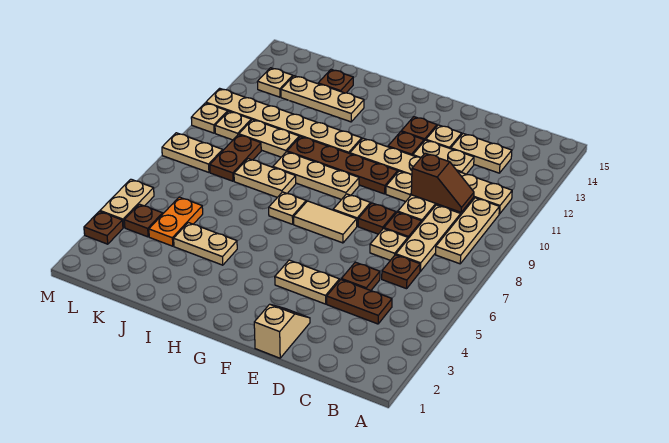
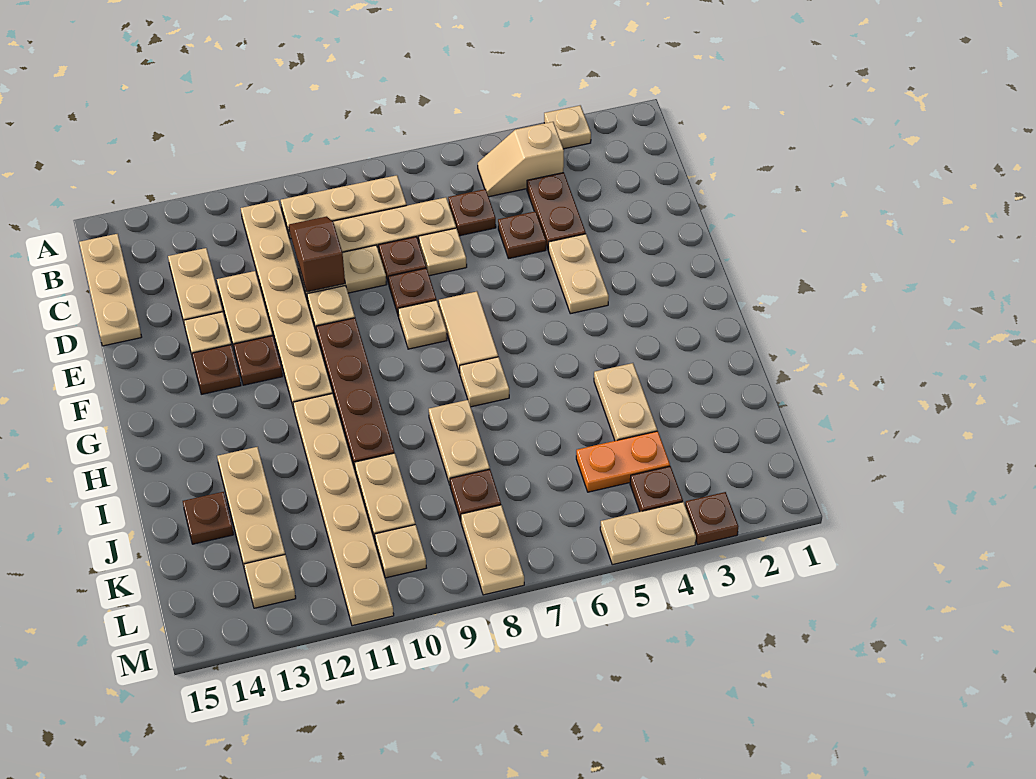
tan slope E1:E2 level 1 top 1 -> tan slope B4:B5 level 1 top 4
tan plate G9:I9 level 1 -> tan plate B15:D15 level 1
brown plate K8:K9 level 1 -> brown plate K8 level 1
tan plate M10 level 1 -> tan plate A3 level 1

